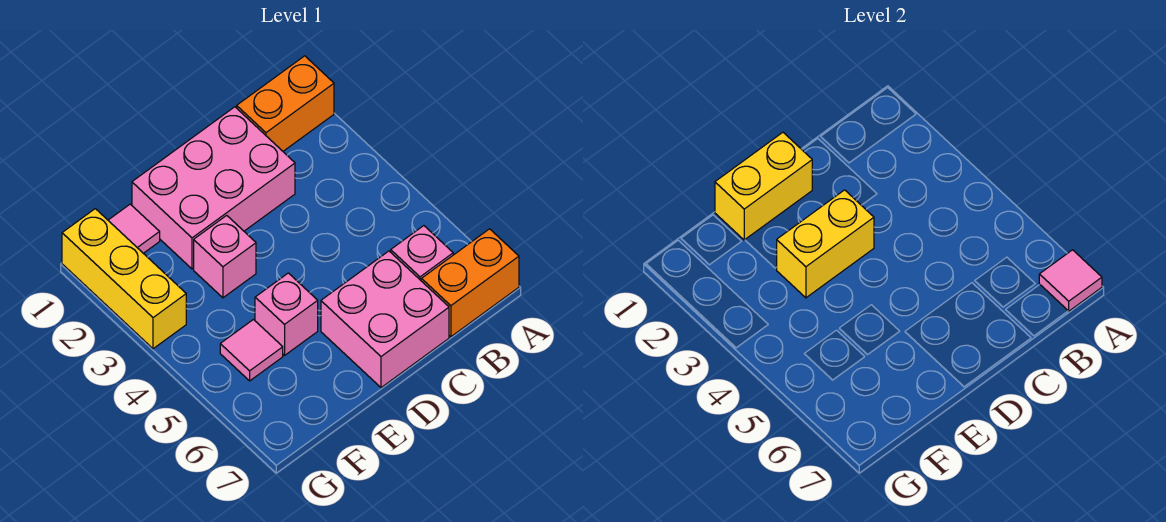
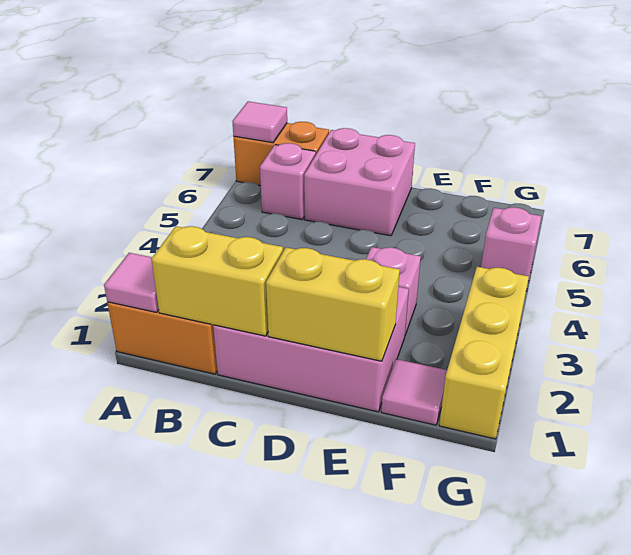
yellow brick D3:E3 level 2 -> yellow brick B1:C1 level 2
pink brick E5 level 1 -> pink brick G5 level 1
pink tile F5 level 1 -> pink tile A1 level 2

